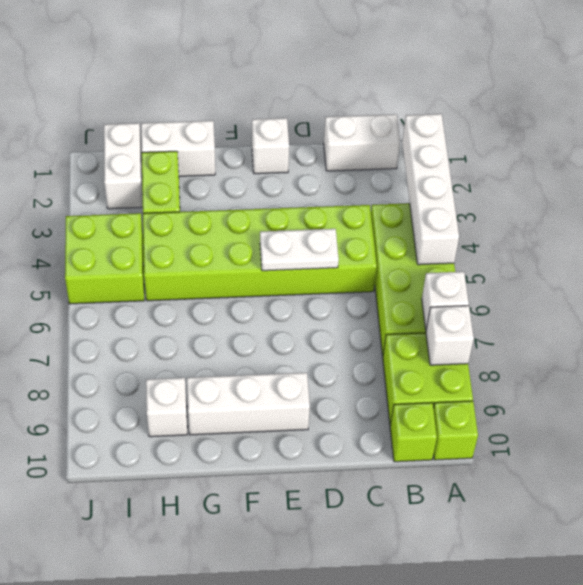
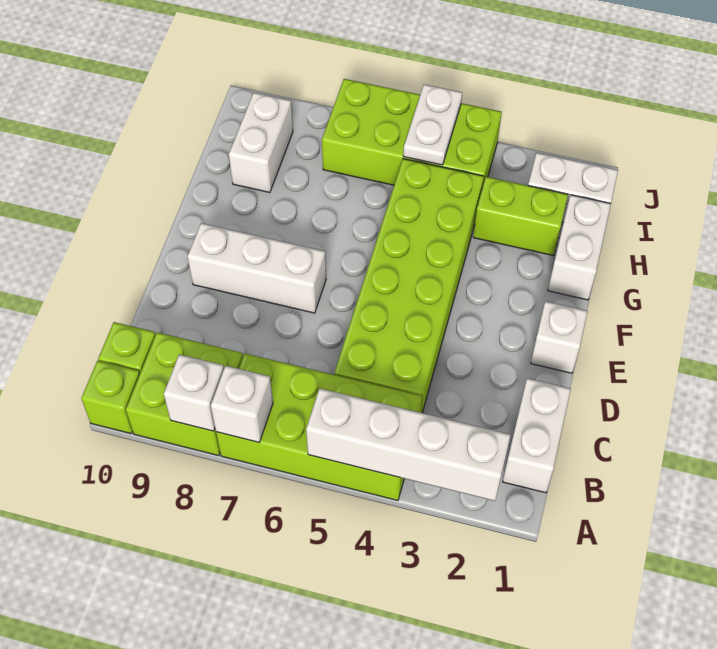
white plate D5:E5 level 2 -> white plate I5:J5 level 2
white brick E9:G9 level 1 -> white brick E7:E9 level 1
white brick H9 level 1 -> white brick H9:I9 level 1
lime brick I4:J5 level 1 -> lime brick I4:J7 level 1

